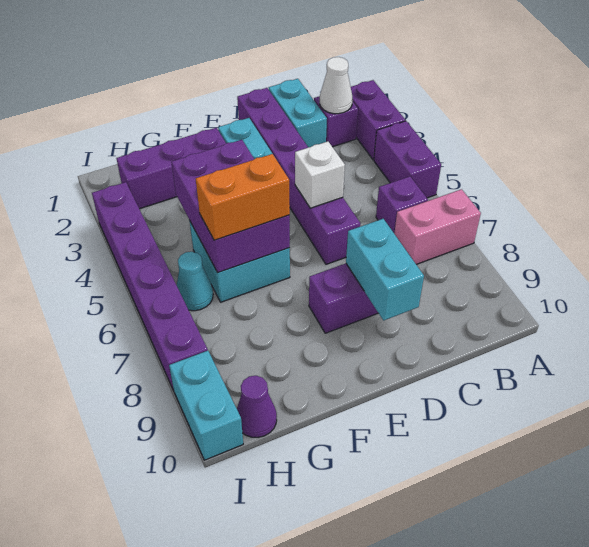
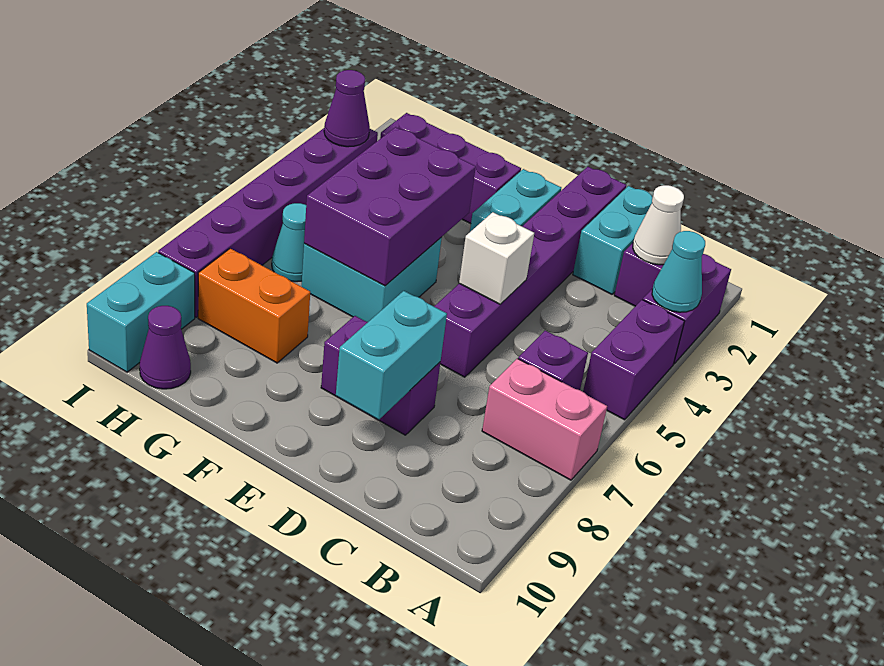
none -> cyan cone A3 level 2
orange brick F6:G6 level 3 -> orange brick G8:H8 level 1
none -> purple cone I3 level 2

